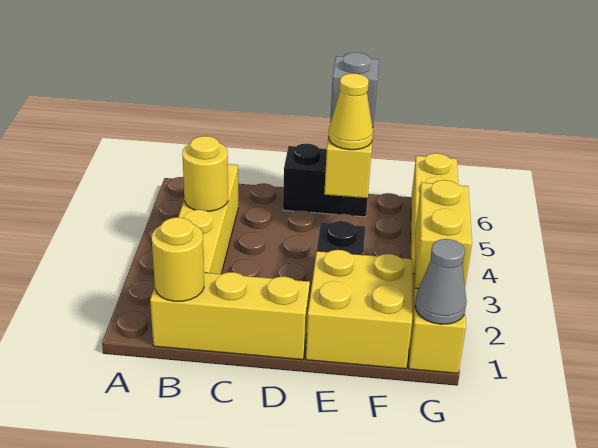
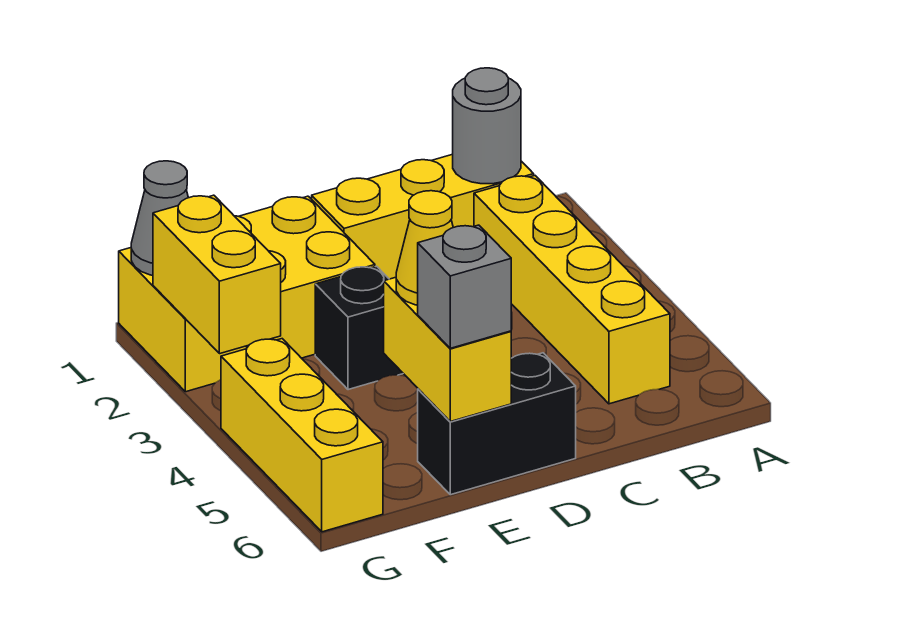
yellow round brick B1 level 2 -> grey round brick B1 level 2
yellow round brick B4 level 2 -> none

